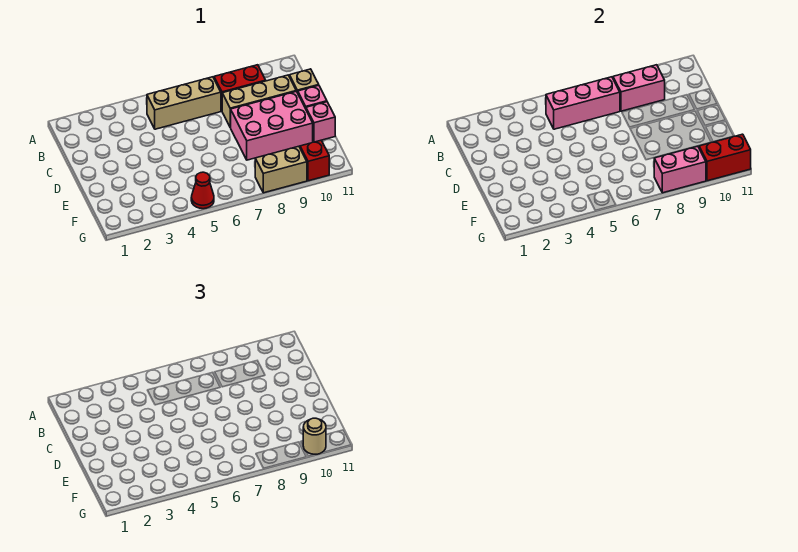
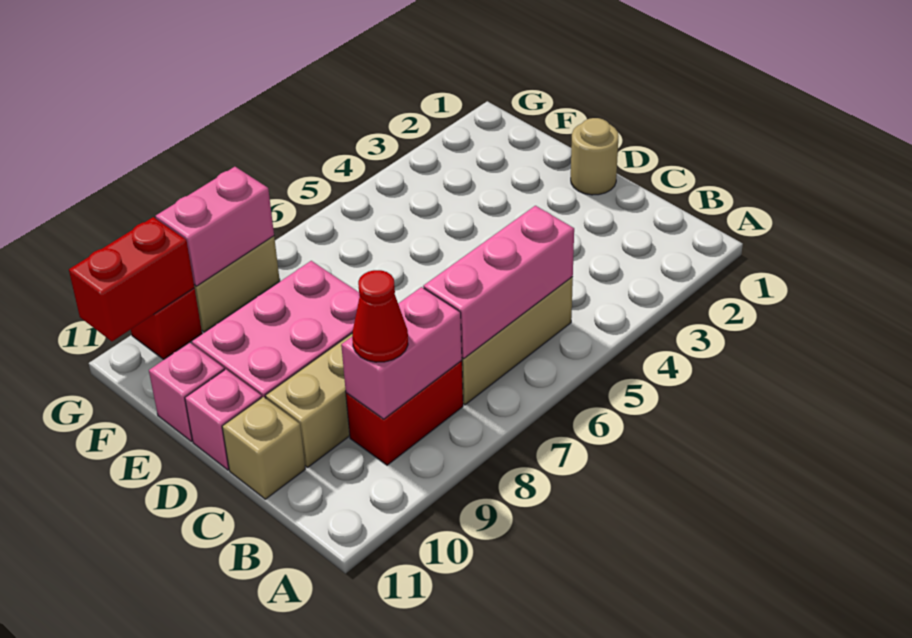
red cone G5 level 1 -> red cone B9 level 3
tan round brick G10 level 3 -> tan round brick D1 level 1

